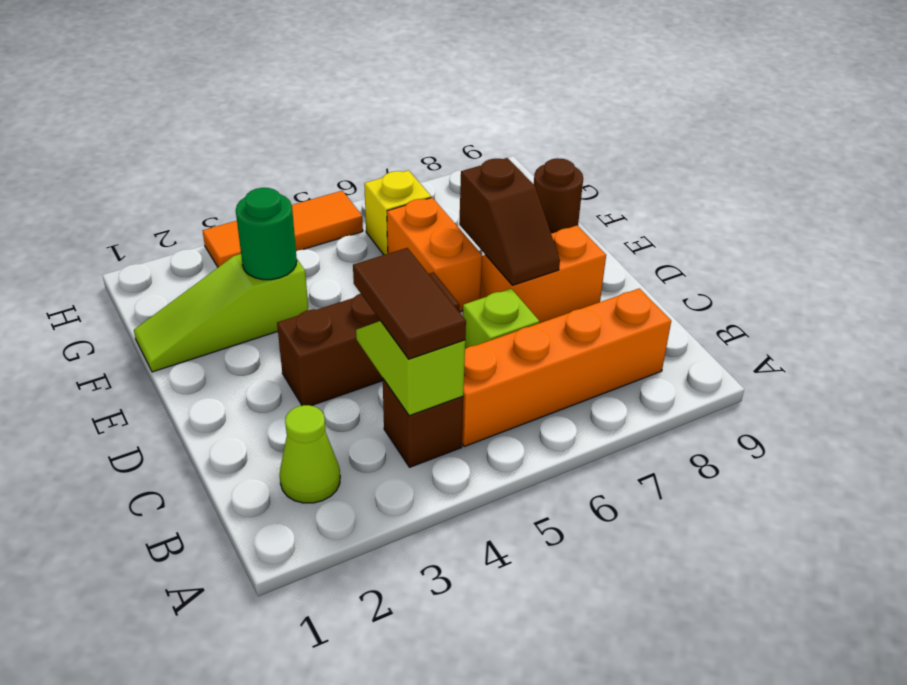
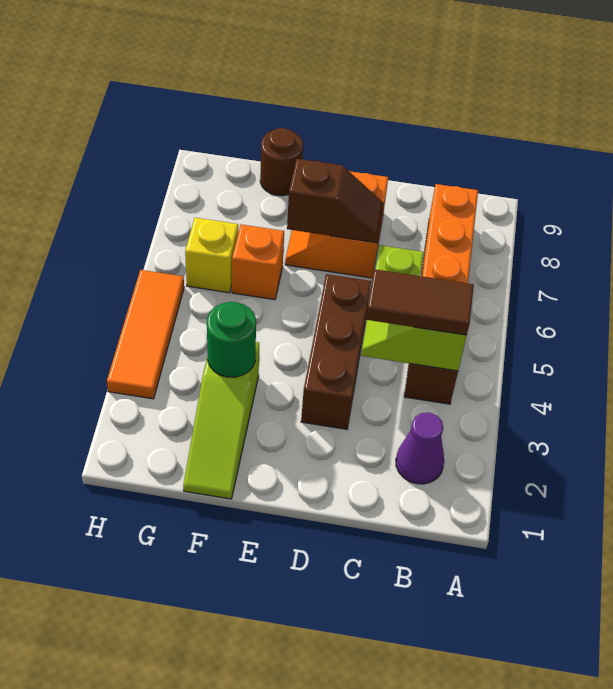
lime cone B2 level 1 -> purple cone B2 level 1
orange brick E6:F6 level 1 -> orange brick F6 level 1

